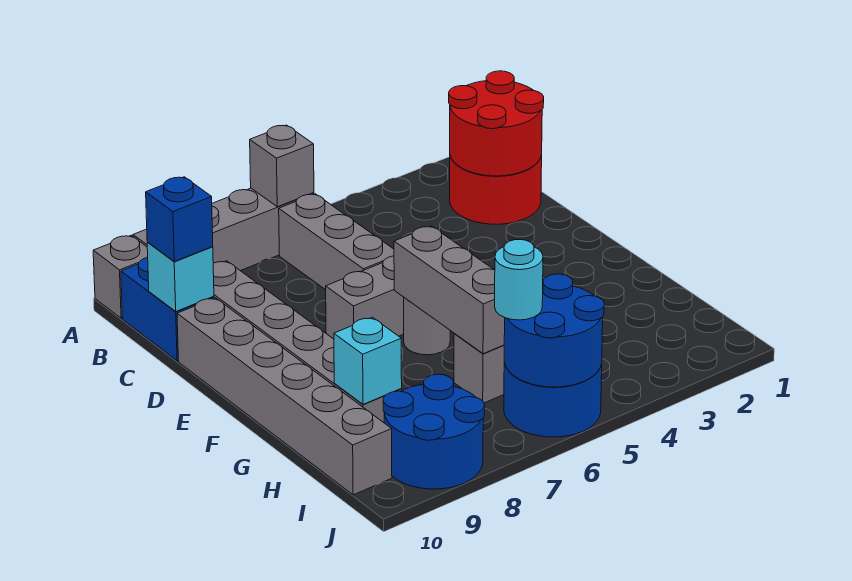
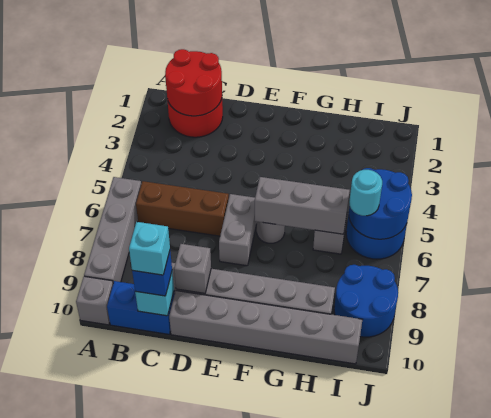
grey brick A6 level 2 -> grey brick D9 level 2
grey brick B6:D6 level 1 -> brown brick B6:D6 level 1
cyan brick H9 level 2 -> cyan brick C10 level 4

